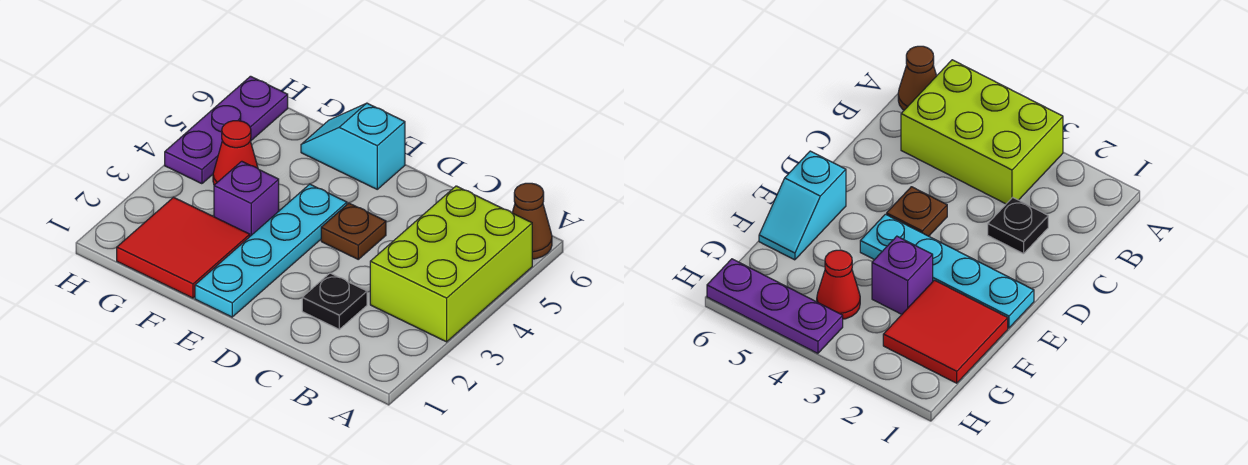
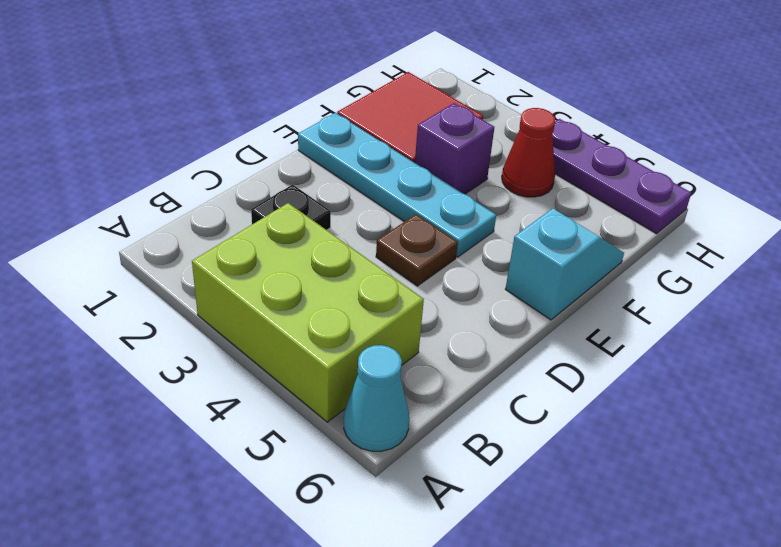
brown cone A6 level 1 -> cyan cone A6 level 1

